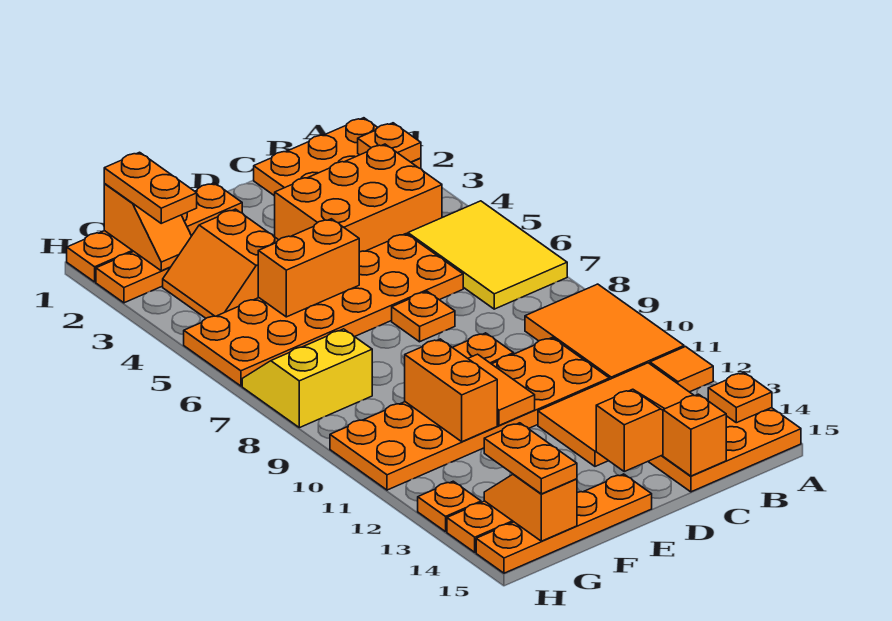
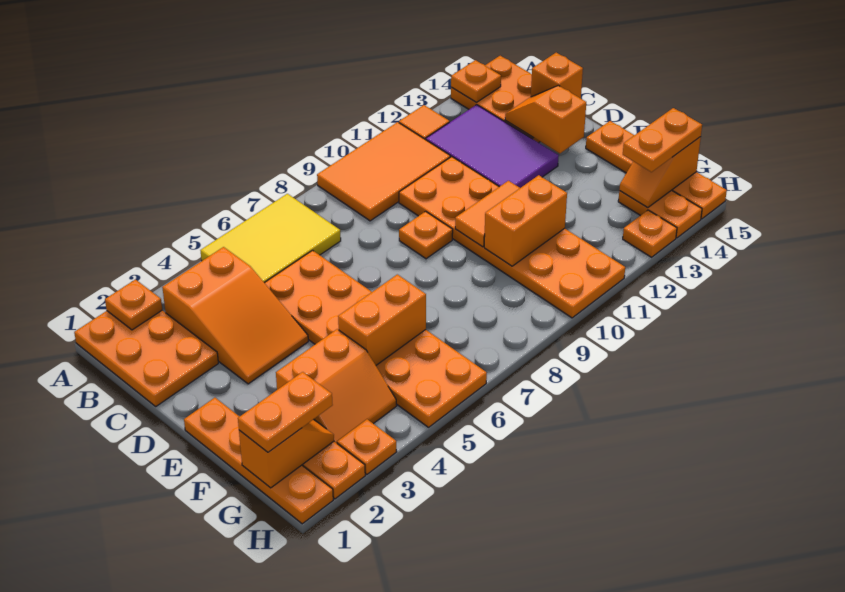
orange brick B3:D4 level 1 -> orange slope B3:D4 level 1 top B
orange tile B12:D13 level 1 -> purple tile B12:D13 level 1
orange plate D7 level 1 -> orange plate H3 level 1
orange brick E5:F5 level 2 -> orange brick F5:F6 level 2
yellow slope G7:H8 level 1 top 8 -> none

